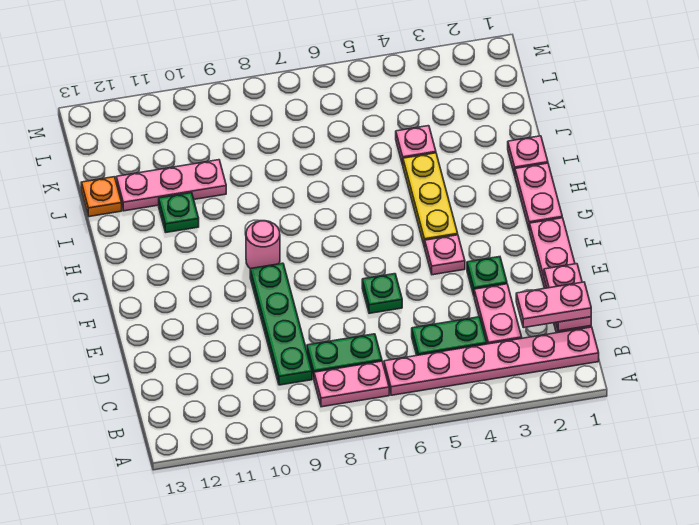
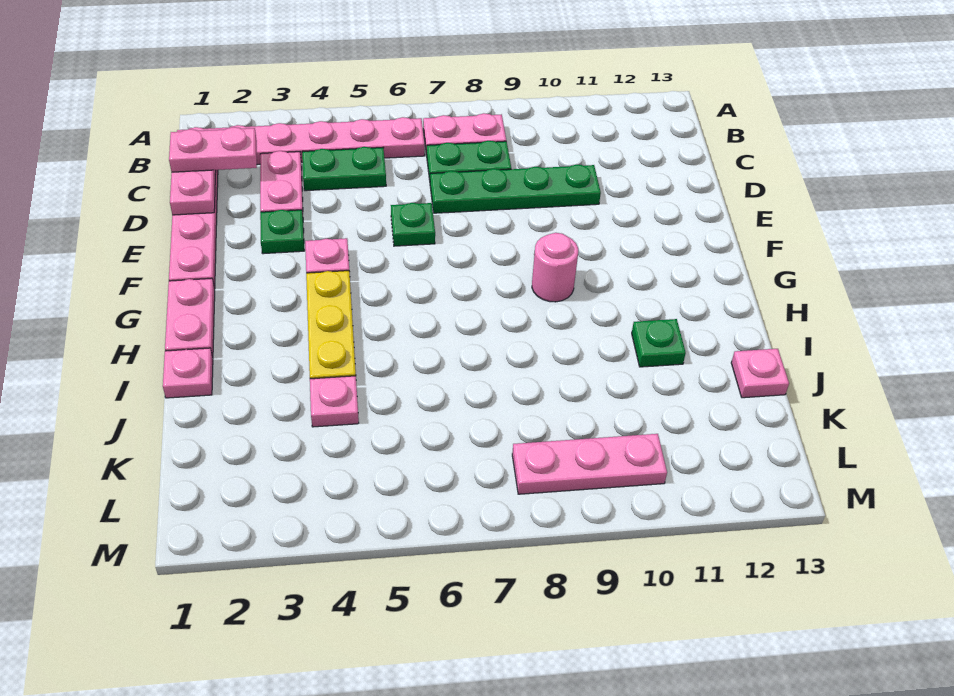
green plate C9:F9 level 1 -> green plate D7:D10 level 1
pink plate J10:J12 level 1 -> pink plate L8:L10 level 1
orange plate J13 level 1 -> pink plate J13 level 1

